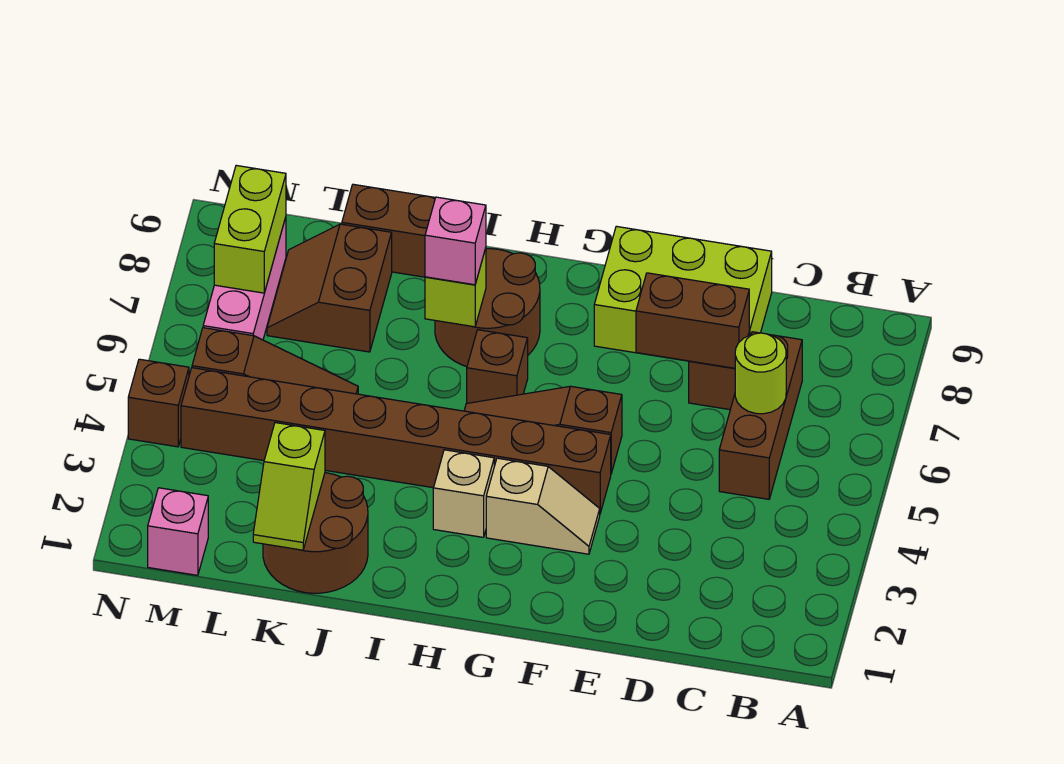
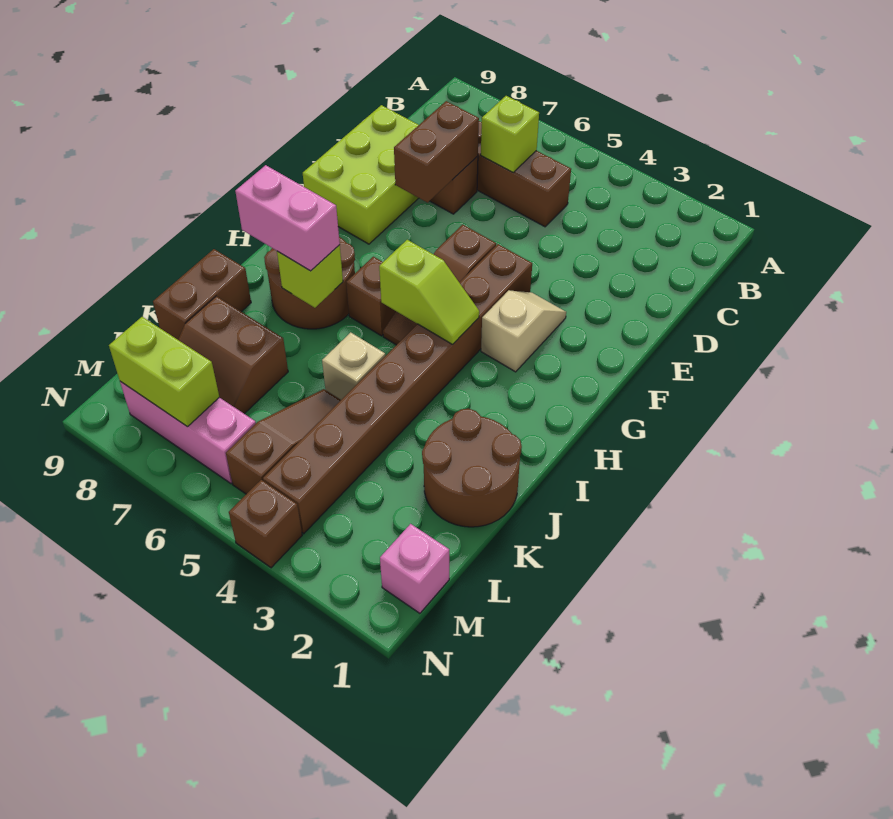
lime round brick C6 level 2 -> lime brick C6 level 2
tan brick H3 level 1 -> tan brick J5 level 1
pink brick I7 level 3 -> pink brick I7:I8 level 3
lime slope K1:K2 level 2 top 2 -> lime slope H4:H5 level 2 top 5

